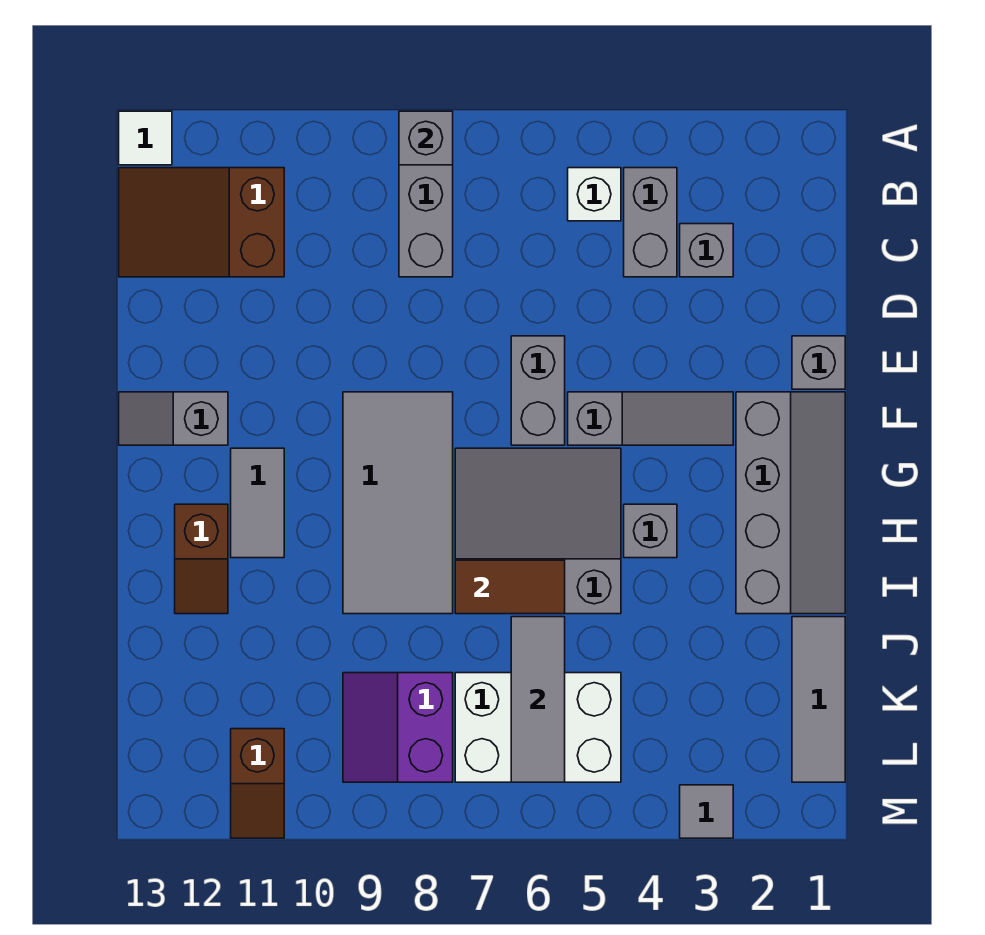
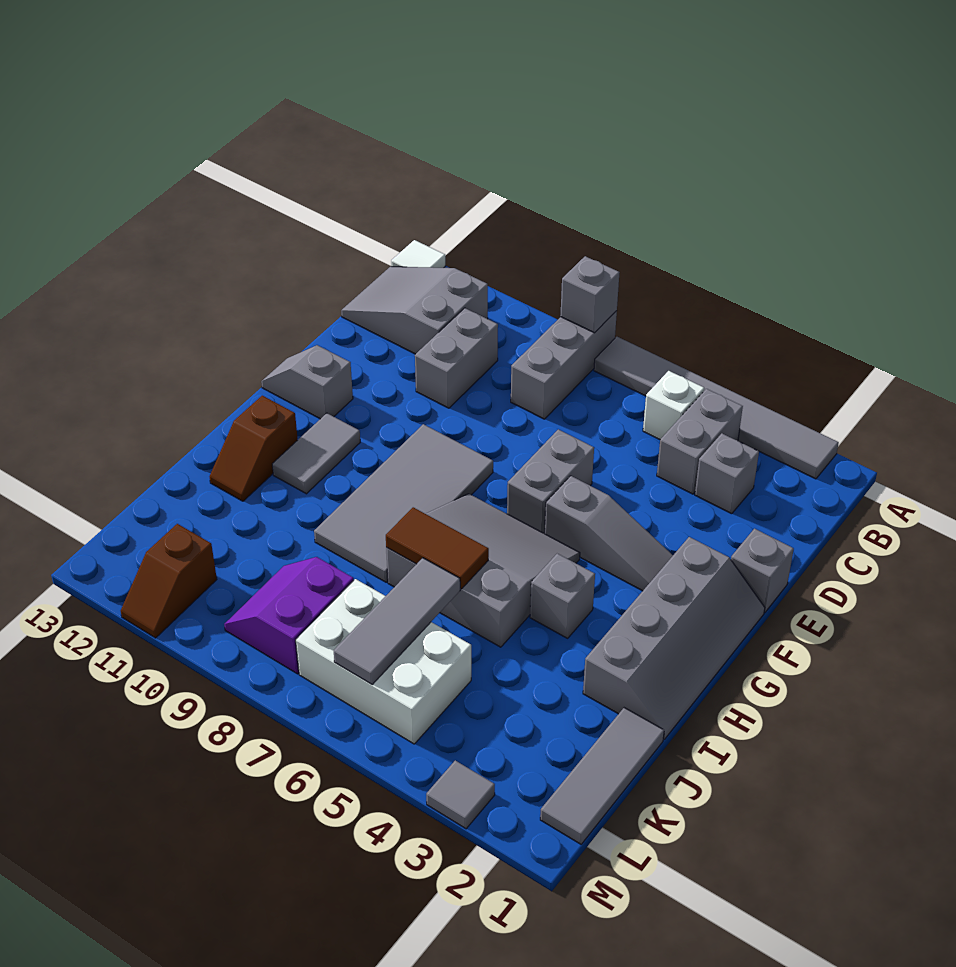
none -> grey tile A2:A7 level 1
brown slope B11:C13 level 1 top 11 -> grey slope B11:C13 level 1 top 11
none -> grey brick C10:D10 level 1

